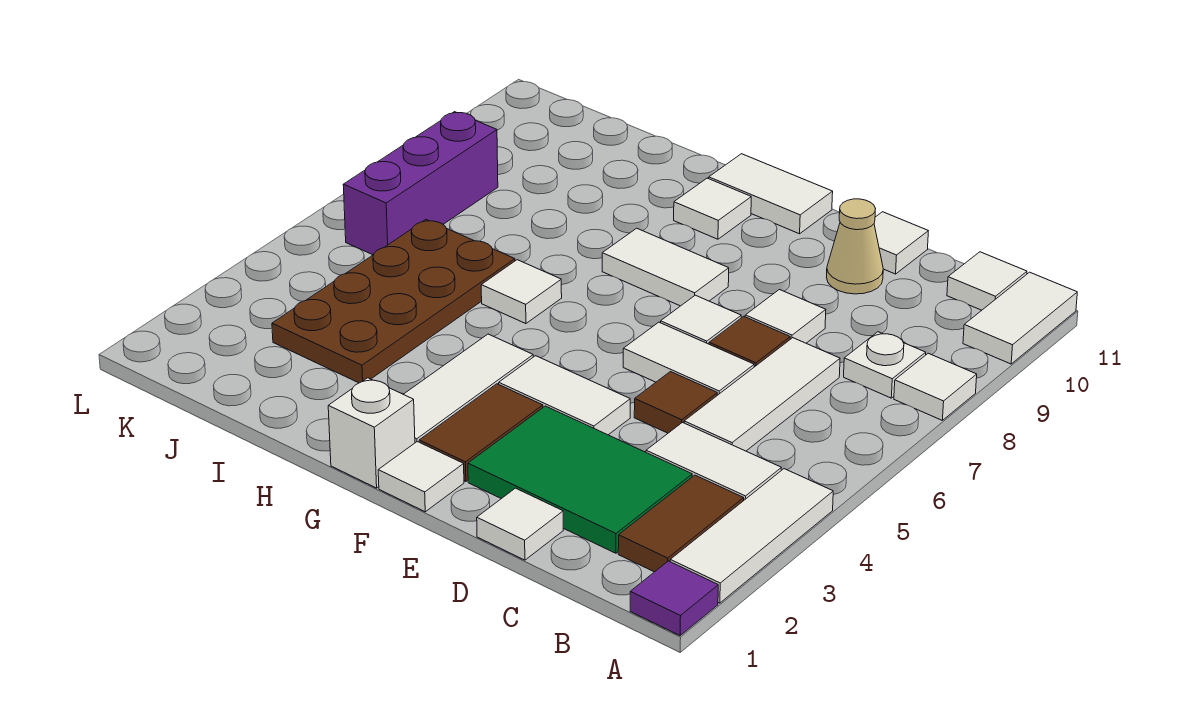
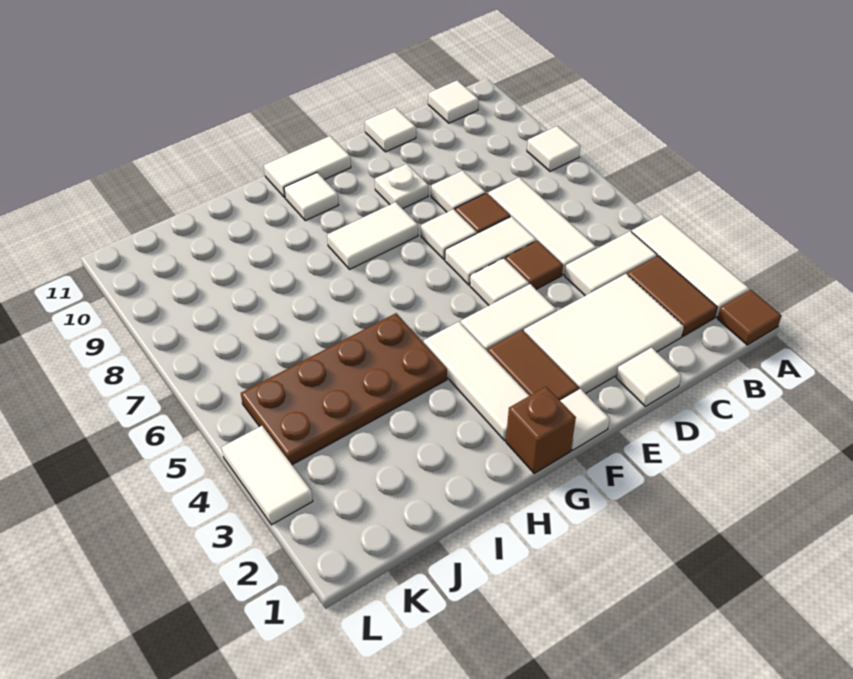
purple tile A1 level 1 -> brown tile A1 level 1
white tile A10:A11 level 1 -> white tile L3:L4 level 1
white plate B8 level 1 -> white plate E9 level 1
green tile C2:E3 level 1 -> white tile C2:E3 level 1
tan cone D10 level 1 -> none
white brick G1 level 1 -> brown brick G1 level 1
white tile H6 level 1 -> white tile E5 level 1
brown plate I3:J6 level 1 -> brown plate H4:K5 level 1
purple brick K6:K8 level 1 -> none

